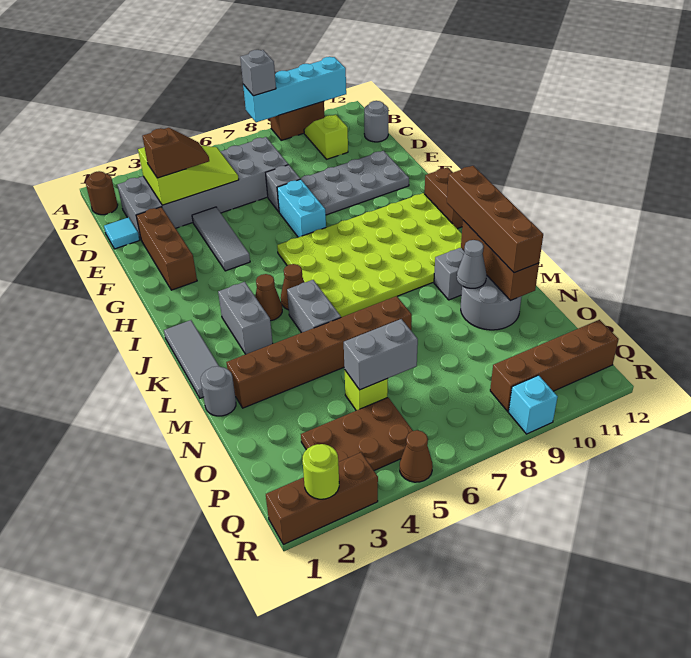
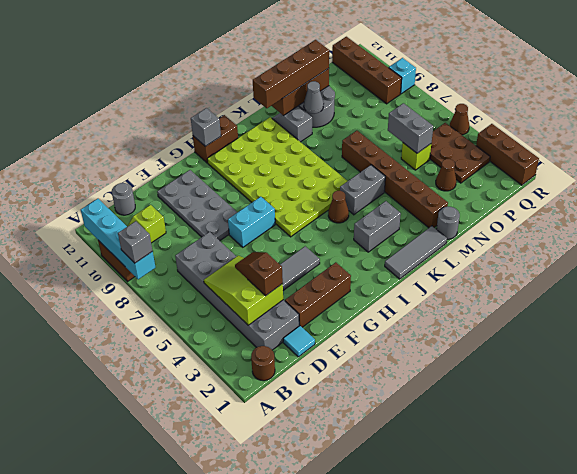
grey brick E7 level 1 -> grey brick H12 level 2
brown cone J4 level 1 -> brown cone O3 level 1
lime round brick R2 level 2 -> none

